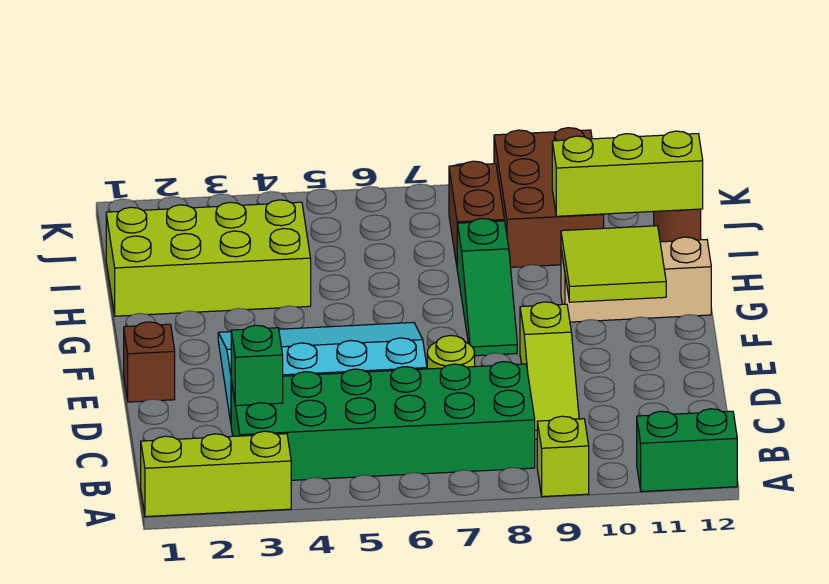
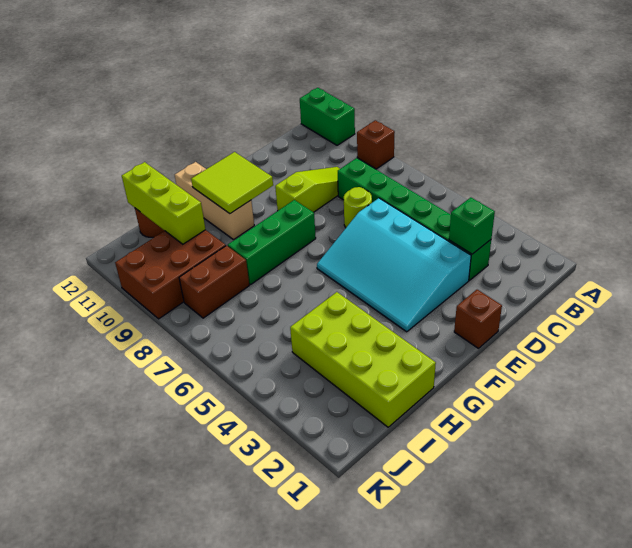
lime brick A1:A3 level 1 -> none
lime brick A9 level 1 -> brown brick A9 level 1
green brick B3:C8 level 1 -> green brick C3:C8 level 1
green slope F8:H8 level 1 top H -> green brick F8:H8 level 1

